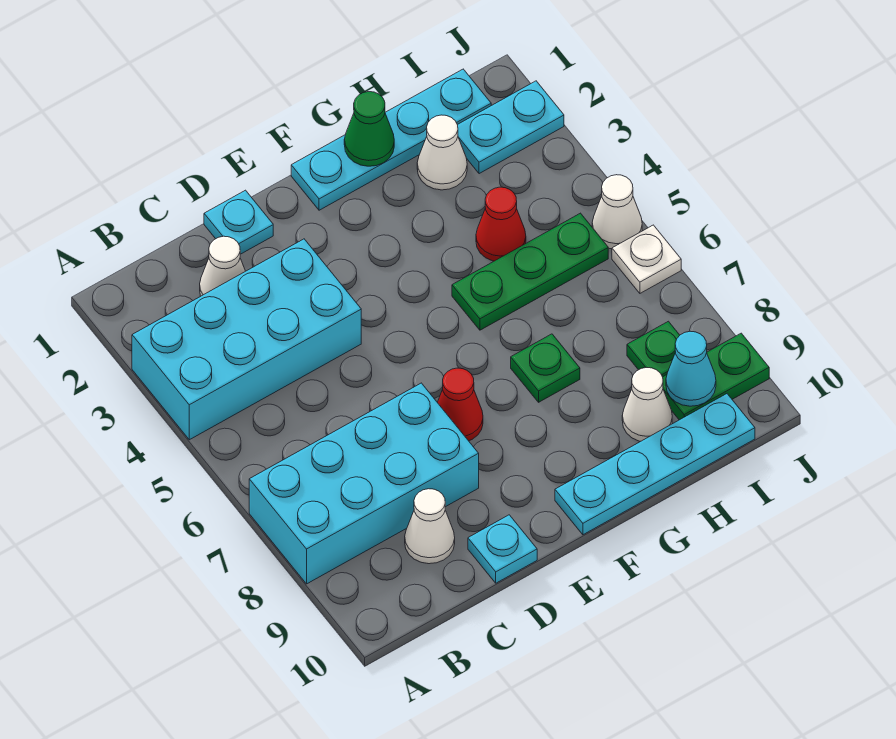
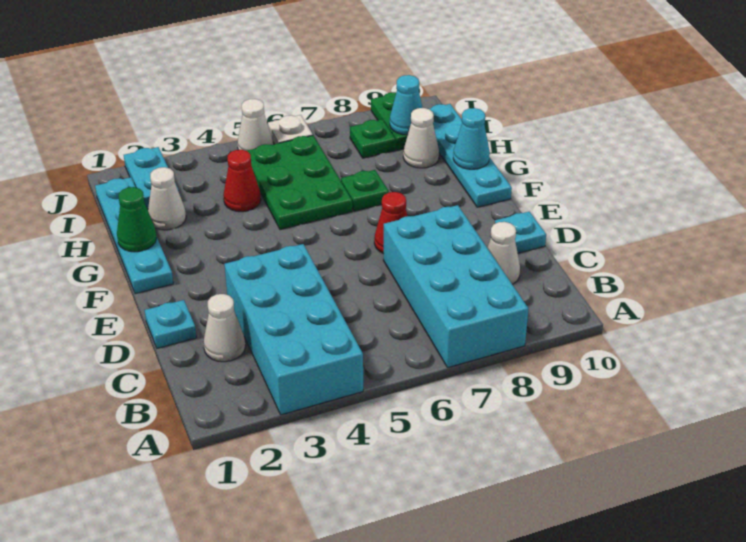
green plate G5:I5 level 1 -> green plate G5:I6 level 1
none -> cyan cone G10 level 2

